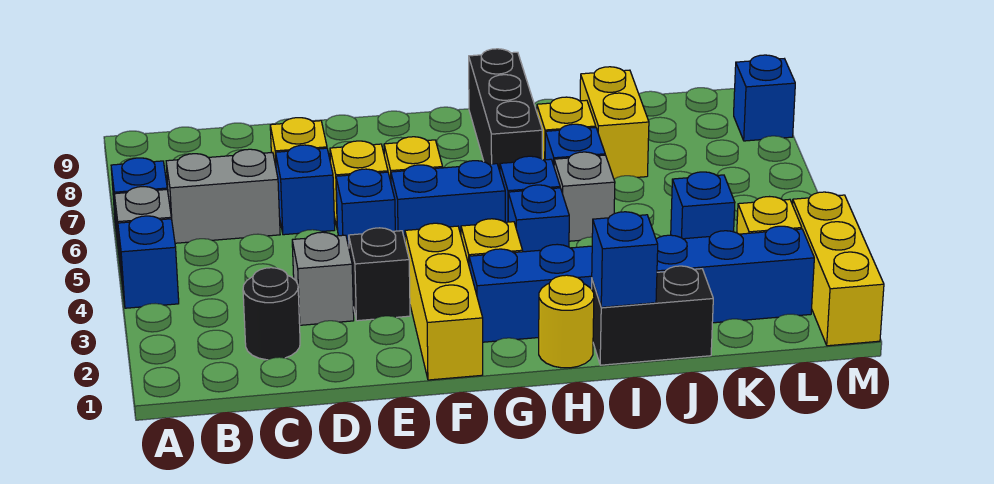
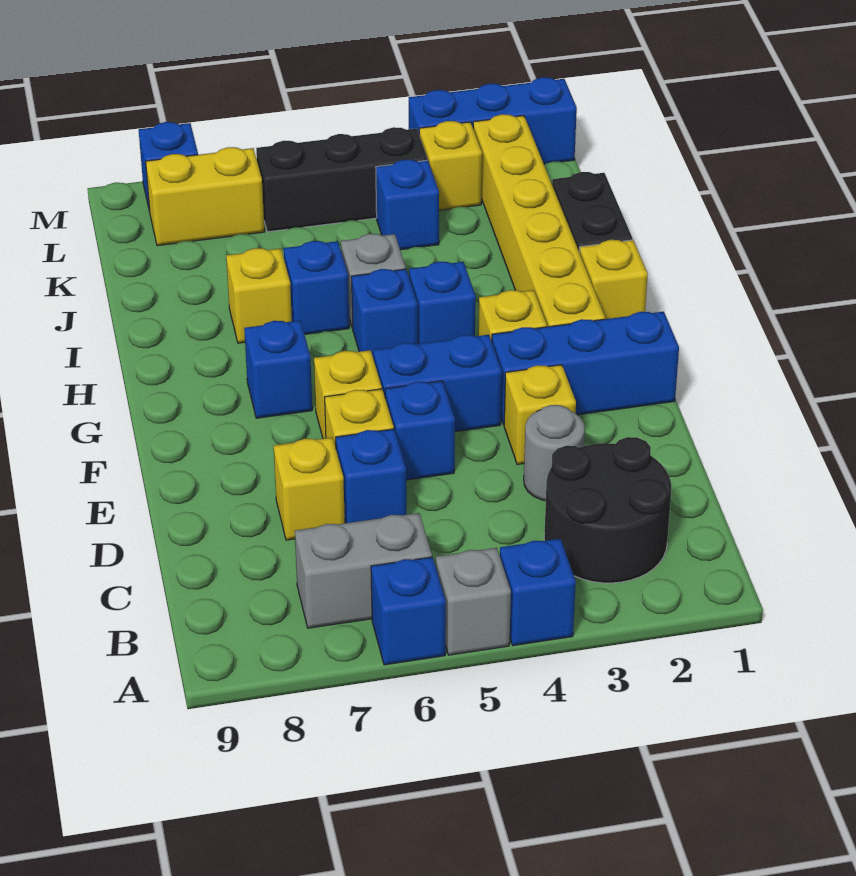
grey brick B6:C6 level 1 -> grey brick B6:B7 level 1
black round brick C2 level 1 -> black round brick B2:C3 level 1
grey brick D3 level 1 -> grey round brick D3 level 1
black brick E3 level 1 -> yellow brick E3 level 1
yellow brick F1:F3 level 1 -> blue brick F1:F3 level 1
blue brick F5:G5 level 1 -> blue brick F4:F5 level 1
blue brick G2:L2 level 1 -> yellow brick G2:L2 level 1
yellow round brick H1 level 1 -> yellow brick H1 level 1
black brick H7:H9 level 1 -> black brick L4:L6 level 1
blue brick I1 level 2 -> blue brick G7 level 1
yellow brick J7:J8 level 1 -> yellow brick L7:L8 level 1
yellow brick M1:M3 level 1 -> blue brick M1:M3 level 1

